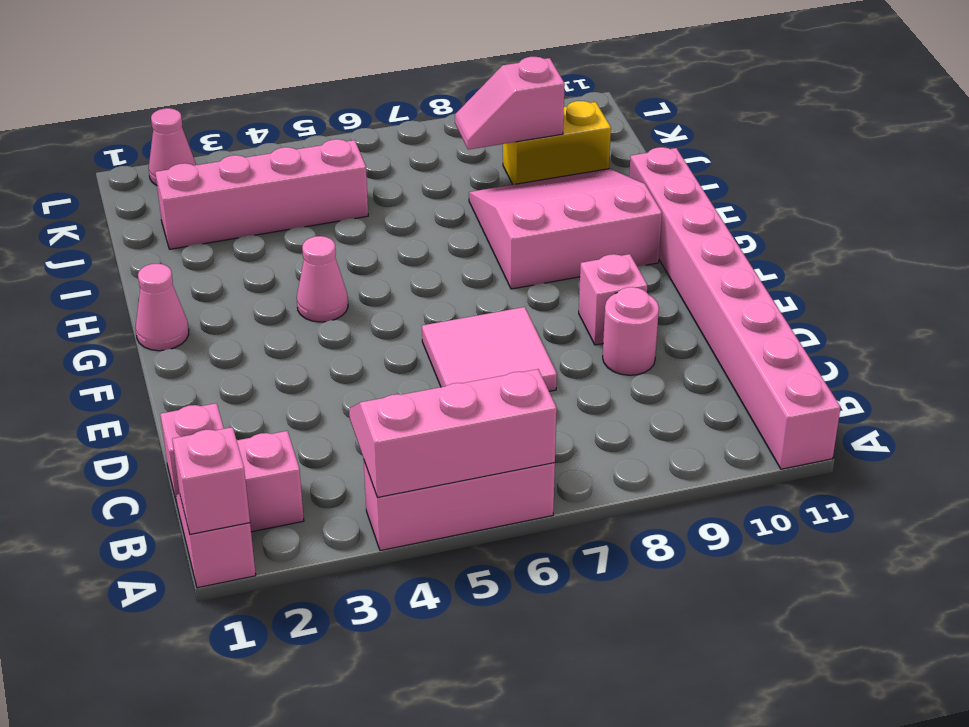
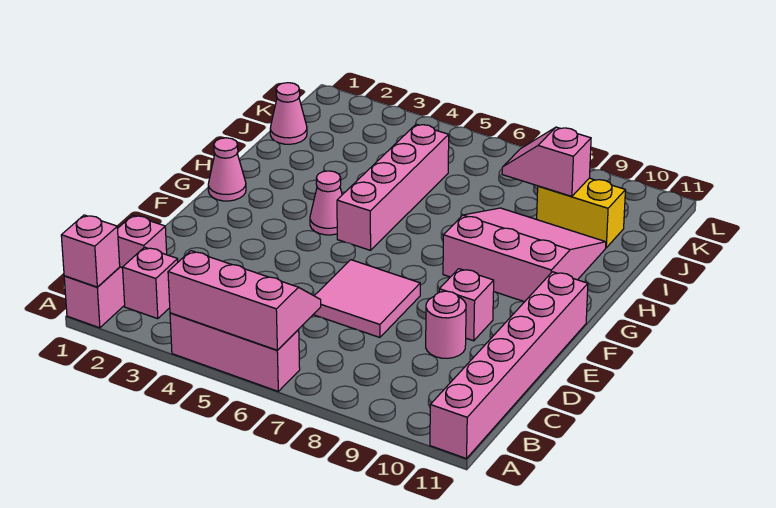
pink brick A11:H11 level 1 -> pink brick A11:F11 level 1
pink brick J2:J5 level 1 -> pink brick G5:J5 level 1
pink cone L2 level 1 -> pink cone J1 level 1

